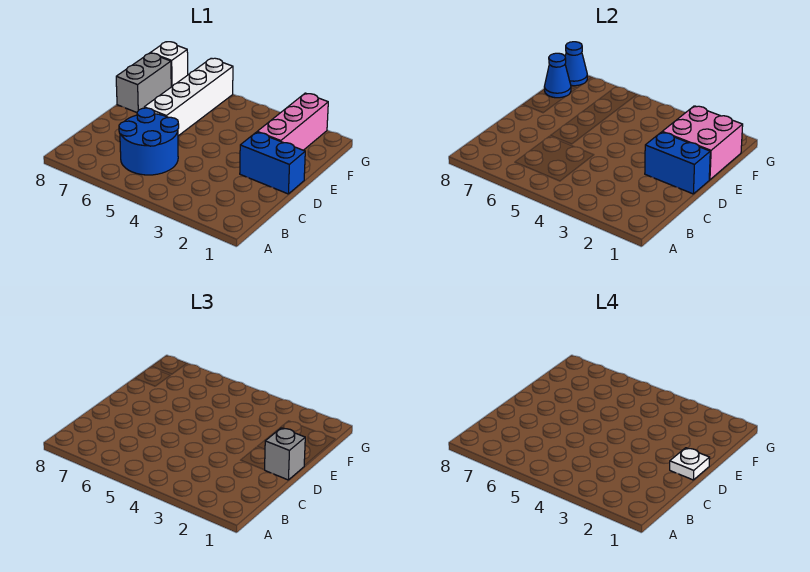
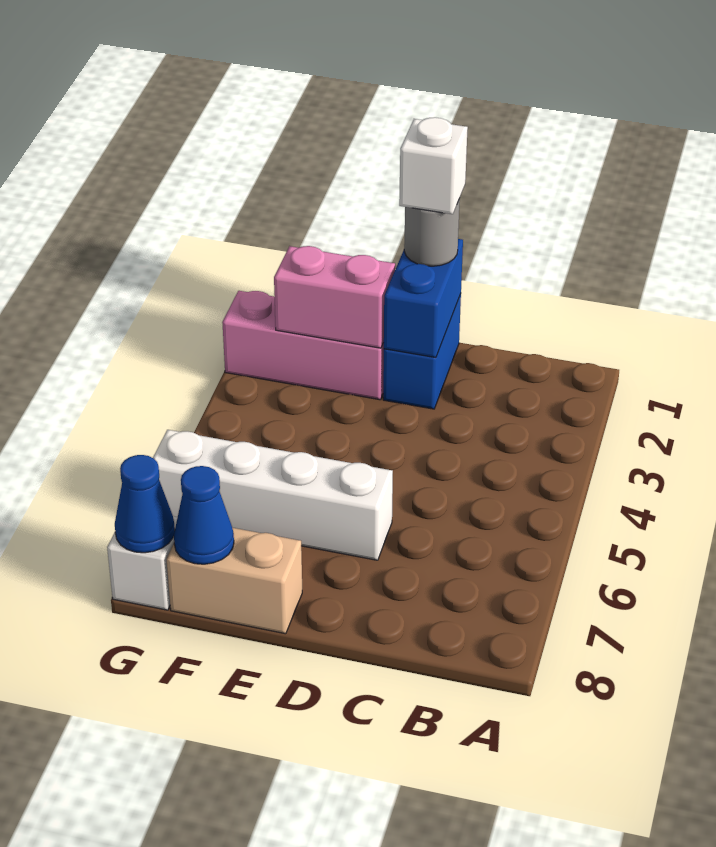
blue round brick B5:C6 level 1 -> none
grey brick D1 level 3 -> grey round brick D1 level 3
white plate D1 level 4 -> white brick D1 level 4
pink brick E1:F2 level 2 -> pink brick E2:F2 level 2
grey brick E8:F8 level 1 -> tan brick E8:F8 level 1

